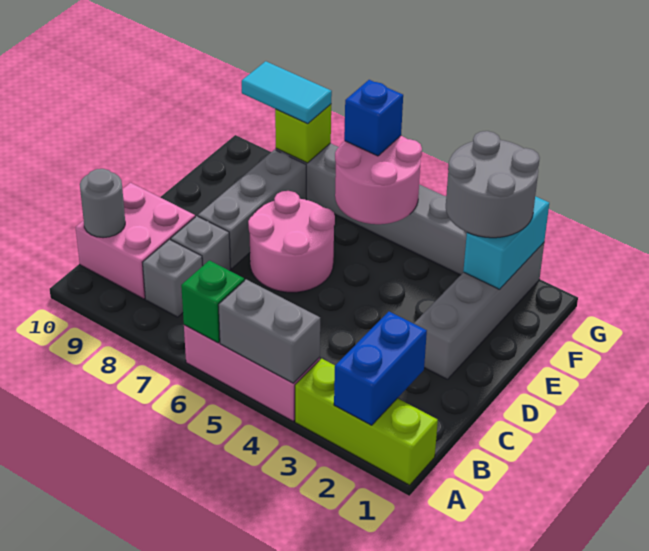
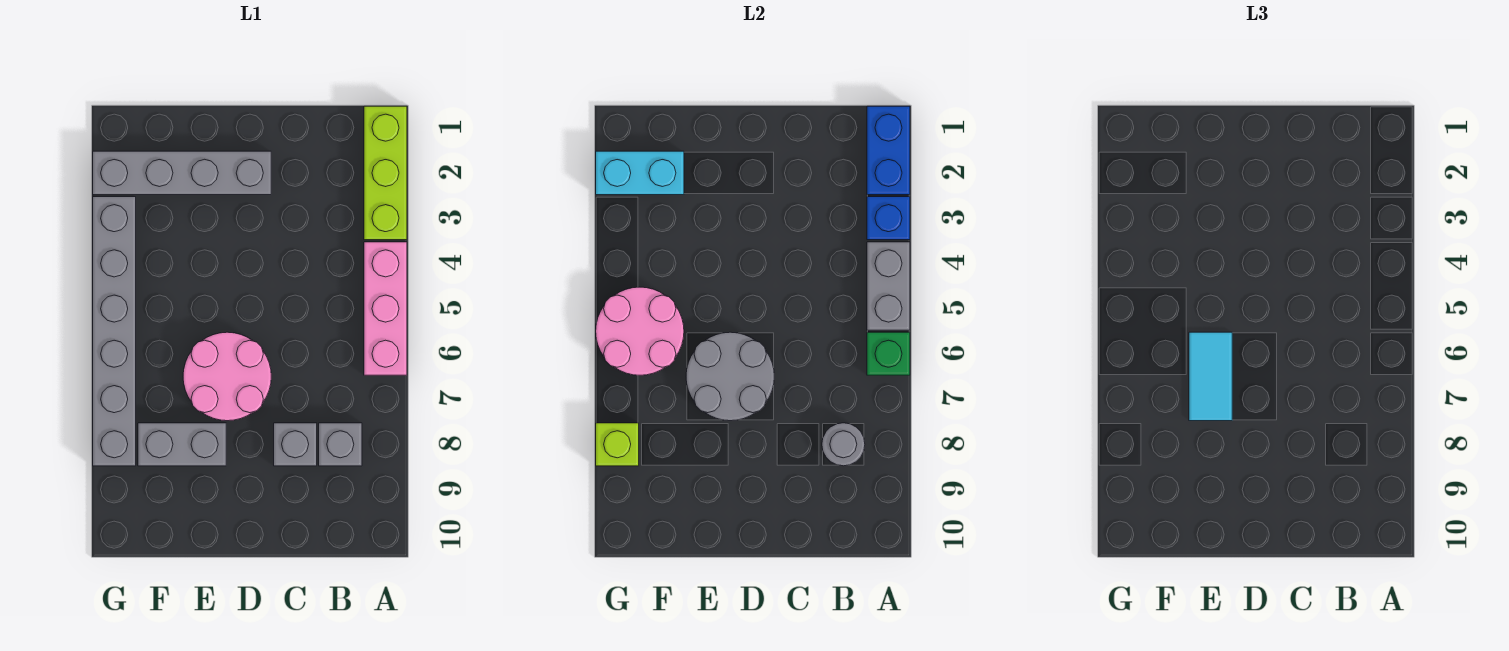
blue brick A2:B2 level 2 -> blue brick A1:A2 level 2
pink brick B9:C10 level 1 -> none
grey round brick B10 level 2 -> grey round brick B8 level 2
grey brick D8:F8 level 1 -> grey brick E8:F8 level 1
grey round brick F2:G3 level 3 -> grey round brick D6:E7 level 2
blue brick G6 level 3 -> blue brick A3 level 2
cyan tile G8:G9 level 3 -> cyan tile E6:E7 level 3

